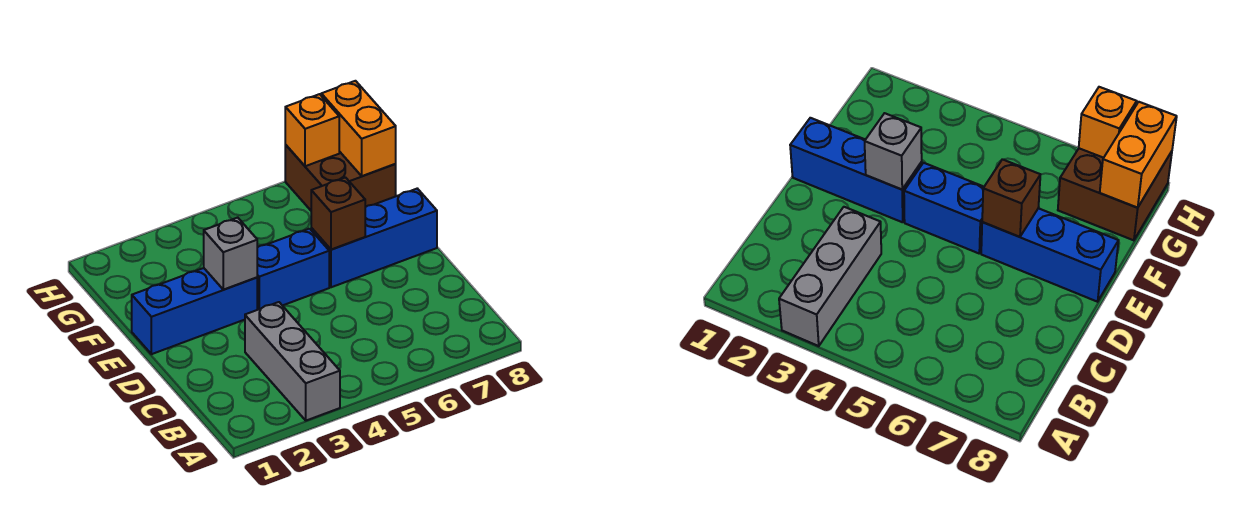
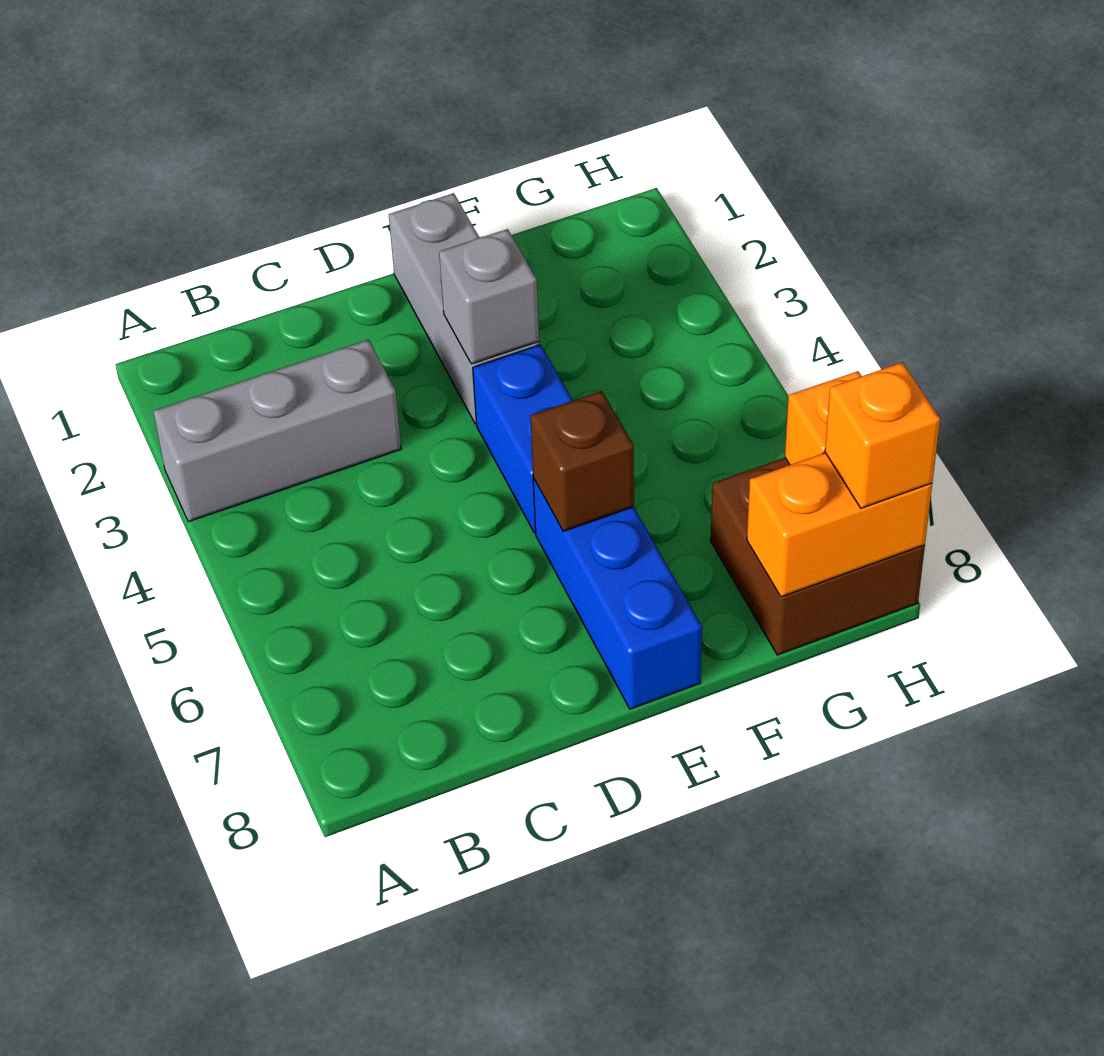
blue brick E1:E3 level 1 -> grey brick E1:E3 level 1
none -> orange brick H8 level 3

